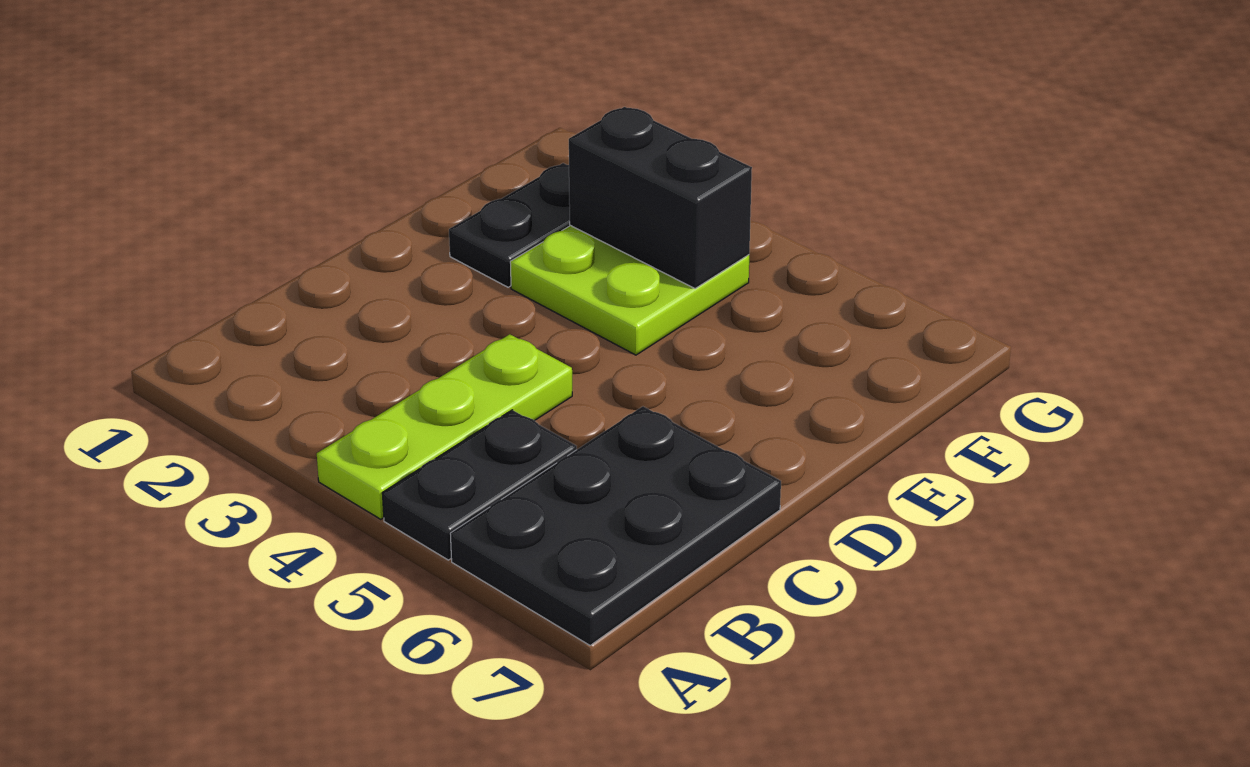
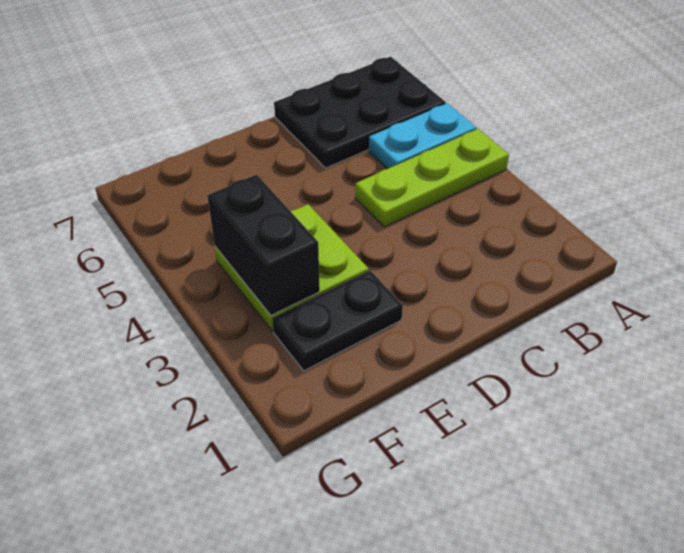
black plate A5:B5 level 1 -> cyan plate A5:B5 level 1

